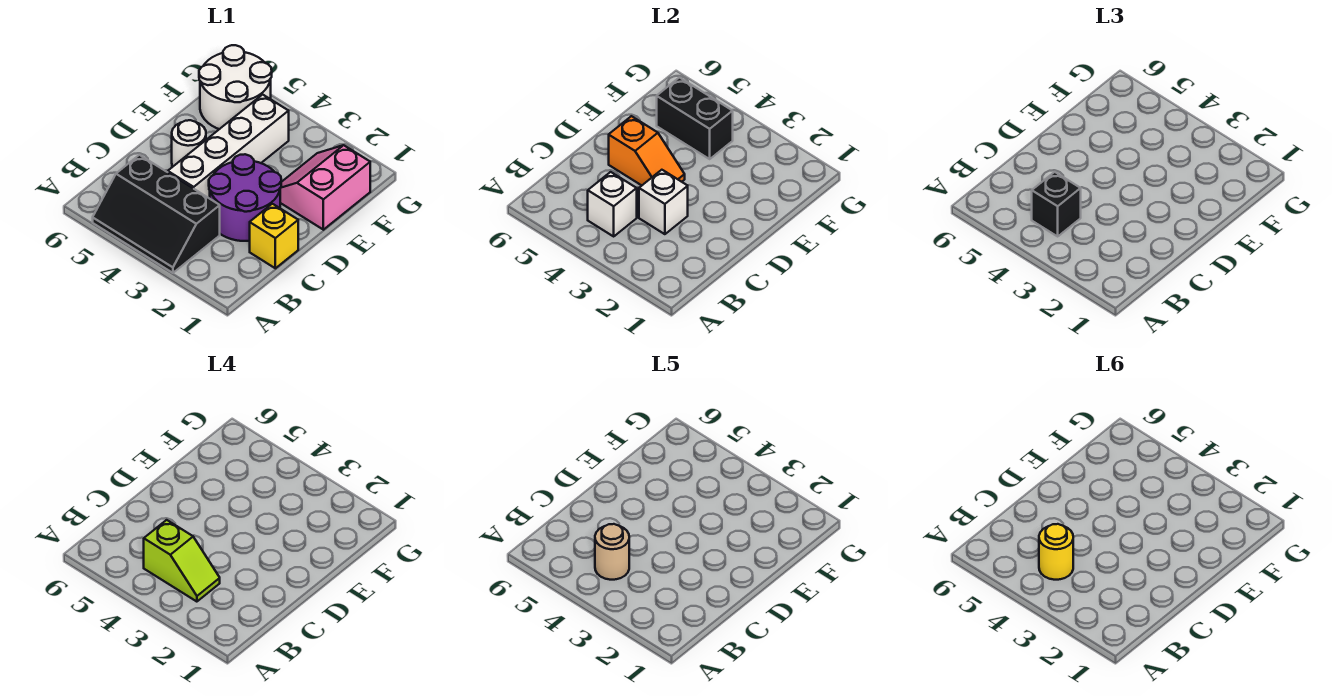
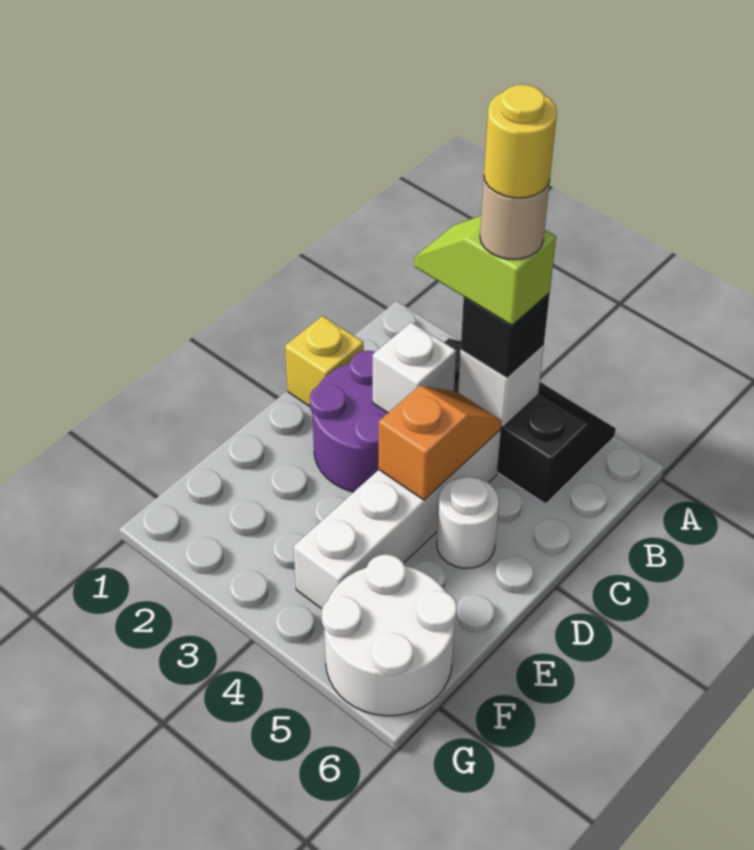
orange slope D4:D5 level 2 top 5 -> orange slope C4:D4 level 2 top D
pink slope E1:F2 level 1 top 1 -> none
black brick F4:F5 level 2 -> none

